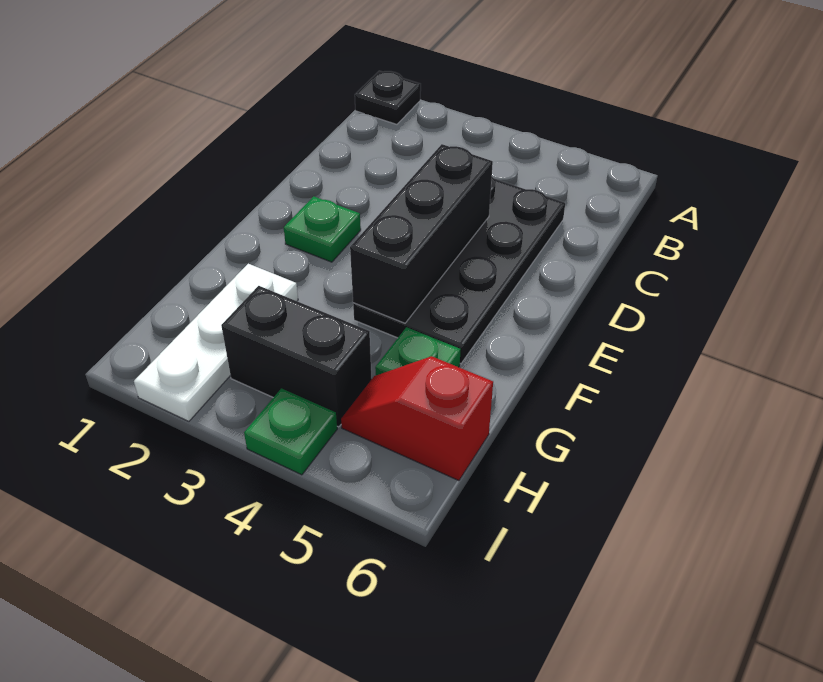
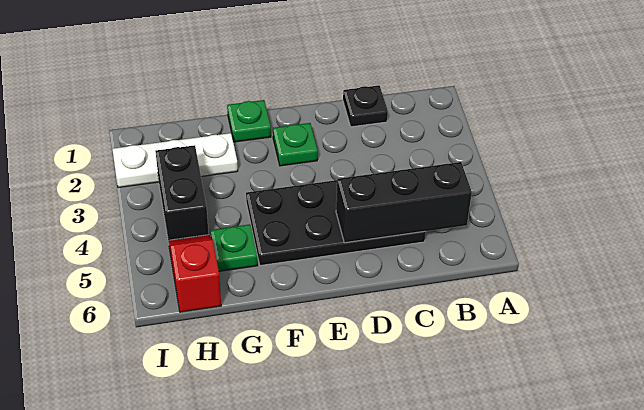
black plate A1 level 1 -> black plate C1 level 1
black brick D4:F4 level 2 -> black brick B5:D5 level 2
green plate I4 level 1 -> green plate F1 level 1

